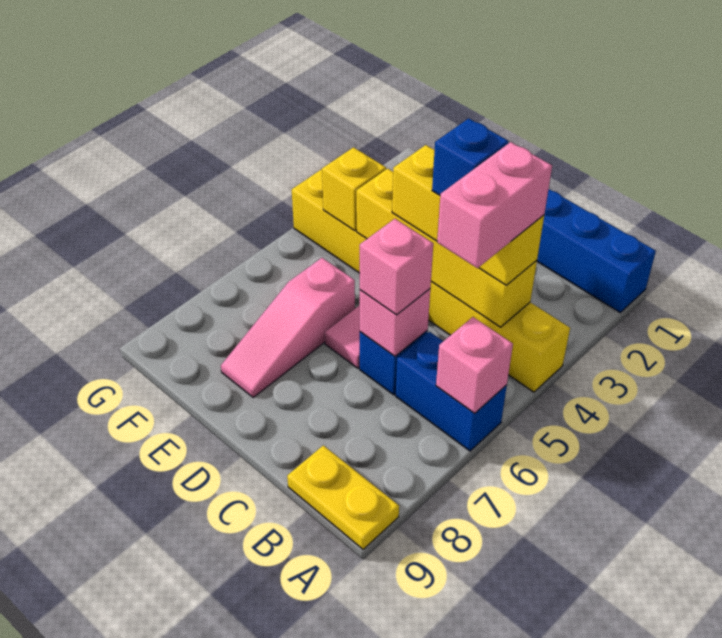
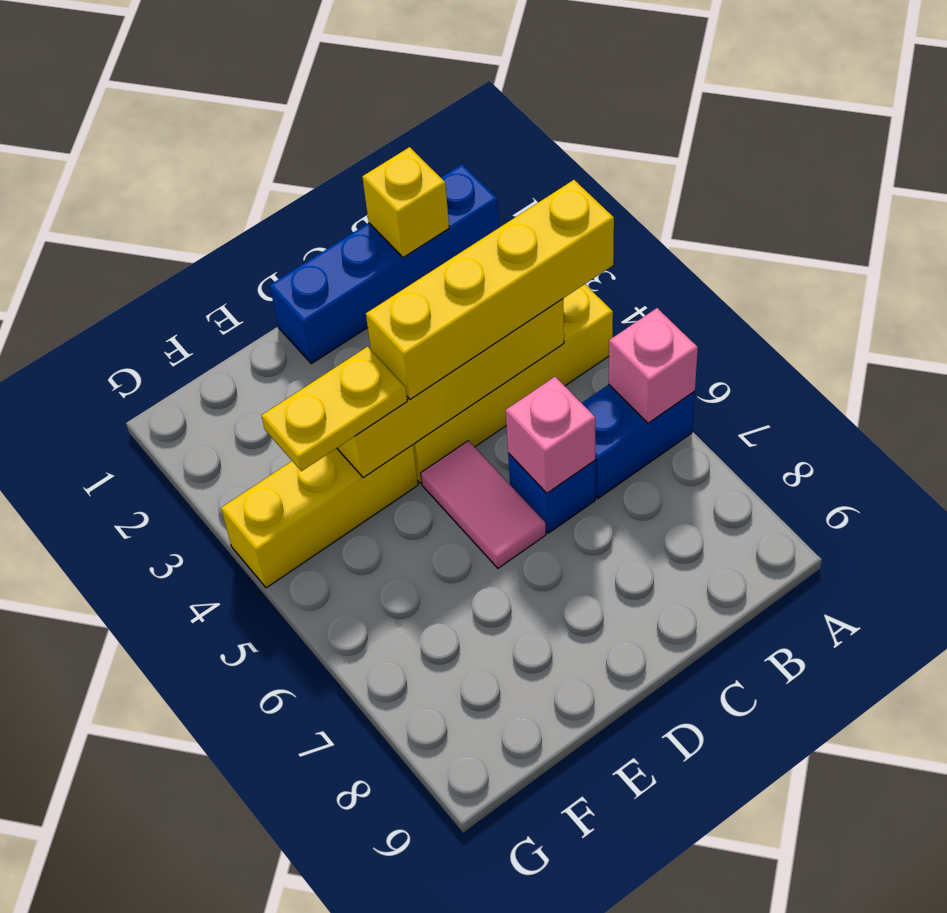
yellow plate A9:B9 level 1 -> yellow plate E4:F4 level 3
yellow brick B4:D4 level 3 -> yellow brick A4:D4 level 3
pink brick B4:B5 level 4 -> none
blue brick C4 level 4 -> none
pink brick C6 level 3 -> none
pink slope E6:E8 level 1 top 6 -> none
yellow brick F4 level 2 -> yellow brick B1 level 2

